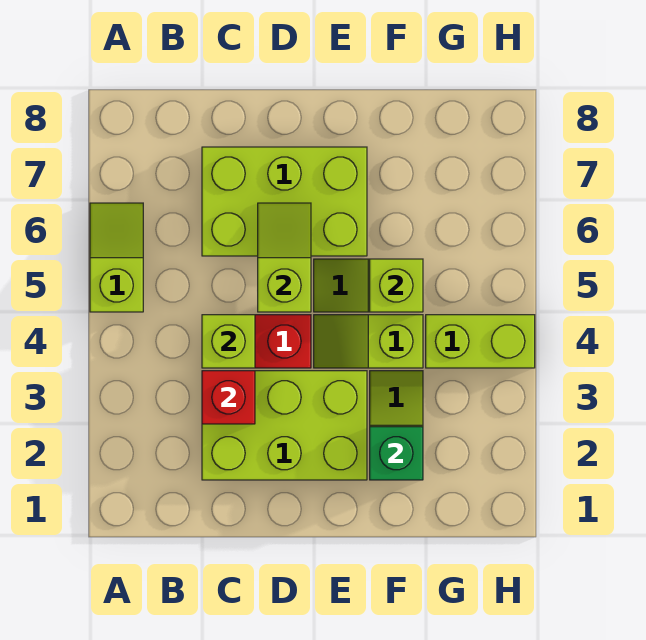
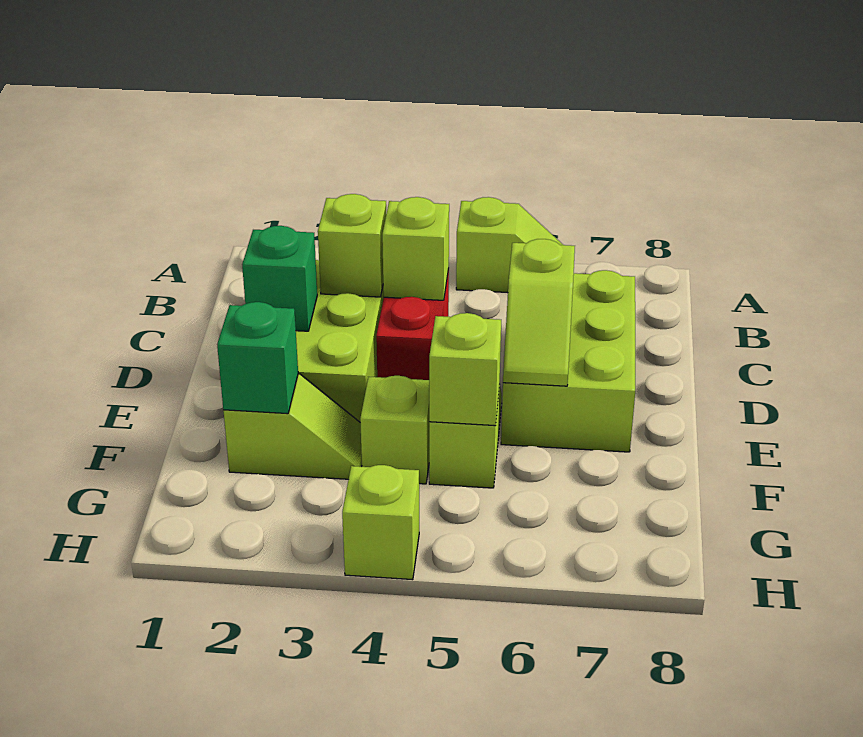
red brick C3 level 2 -> lime brick C3 level 2
none -> green brick D2 level 2
lime slope D5:D6 level 2 top 5 -> lime slope D6:E6 level 2 top D
lime brick G4:H4 level 1 -> lime brick H4 level 1

